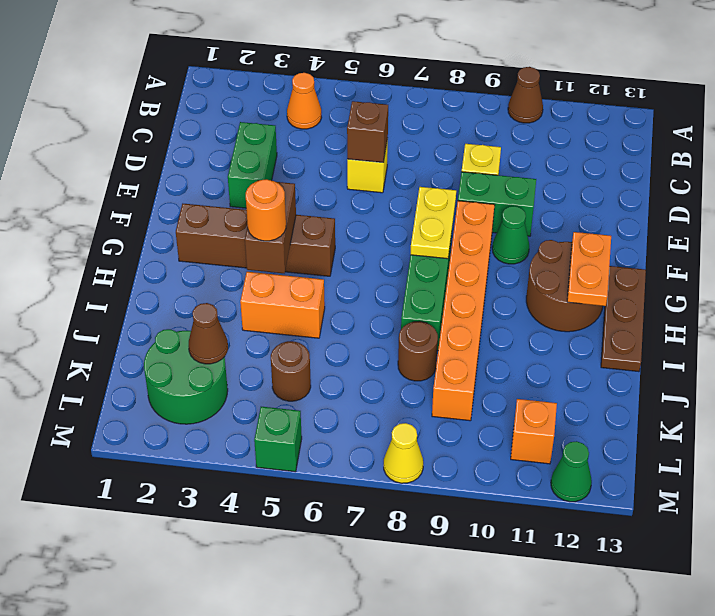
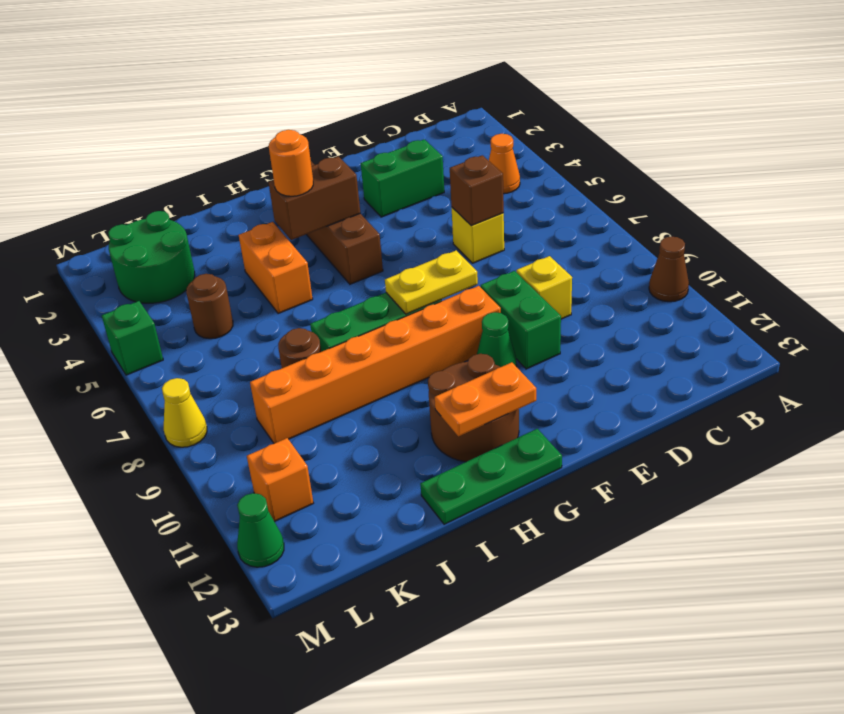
brown plate G13:I13 level 1 -> green plate G13:I13 level 1
brown cone K3 level 2 -> none

